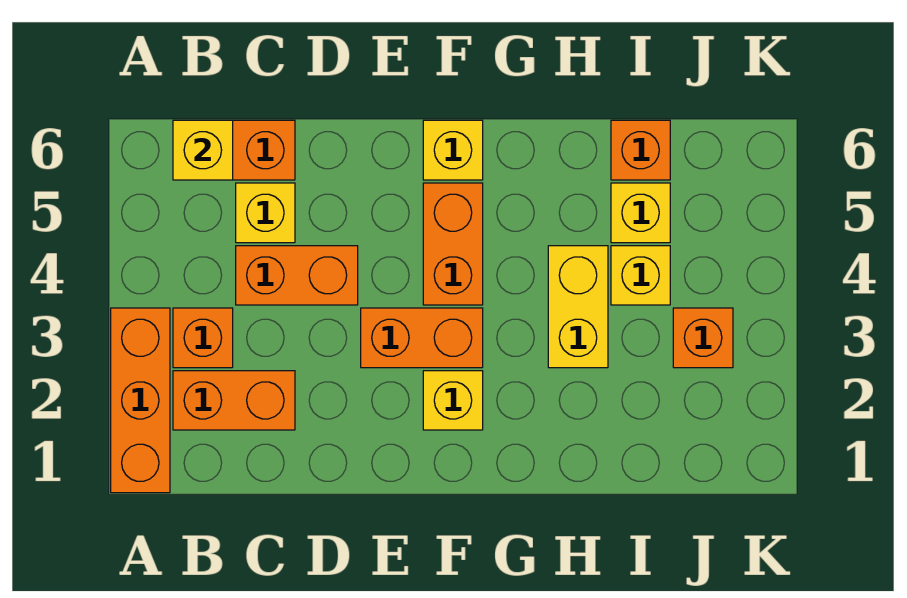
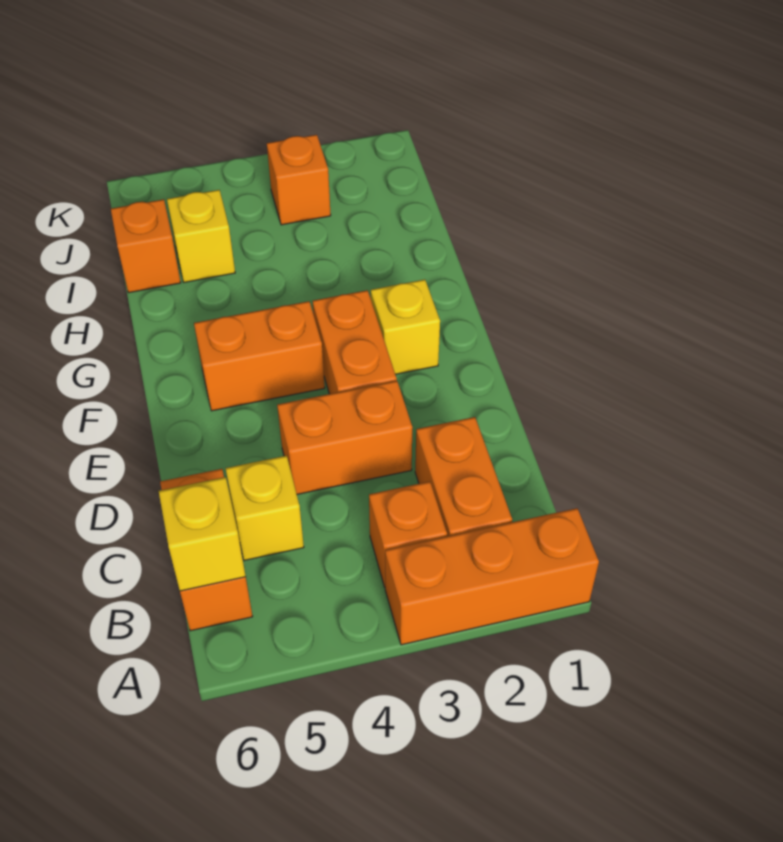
orange brick C4:D4 level 1 -> orange brick D3:D4 level 1
yellow brick F6 level 1 -> none
yellow brick H3:H4 level 1 -> none
yellow brick I4 level 1 -> none

